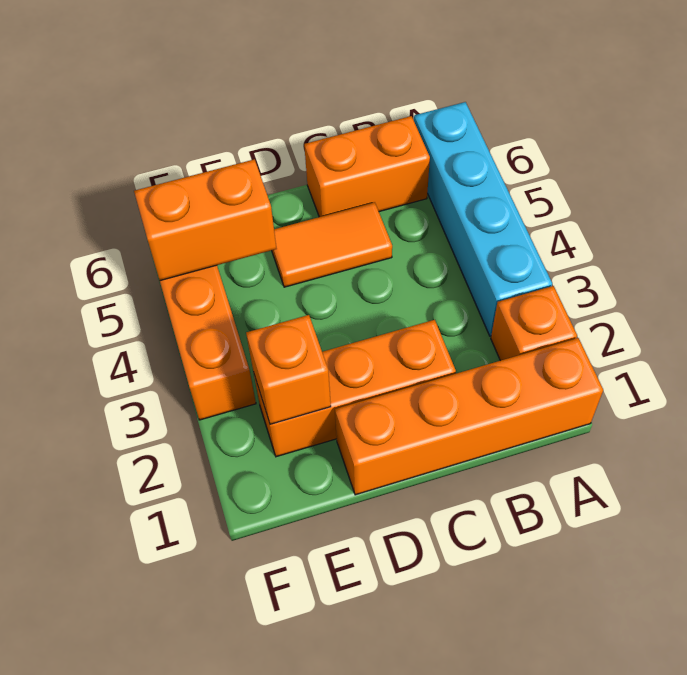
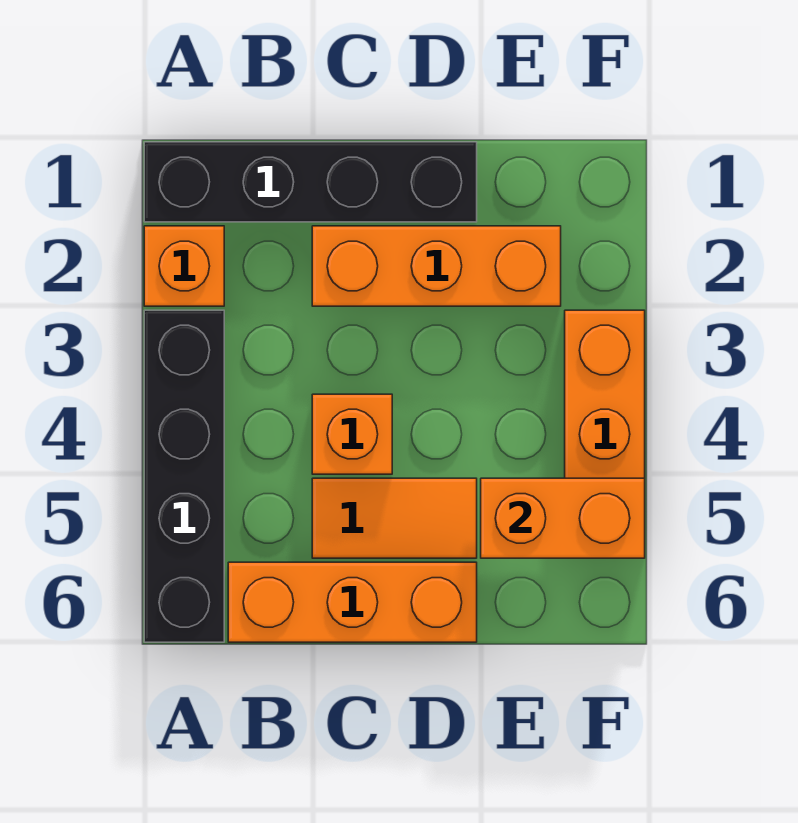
orange brick A1:D1 level 1 -> black brick A1:D1 level 1
cyan brick A3:A6 level 1 -> black brick A3:A6 level 1
orange brick B6:C6 level 1 -> orange brick B6:D6 level 1
orange brick E2 level 2 -> orange brick C4 level 1

